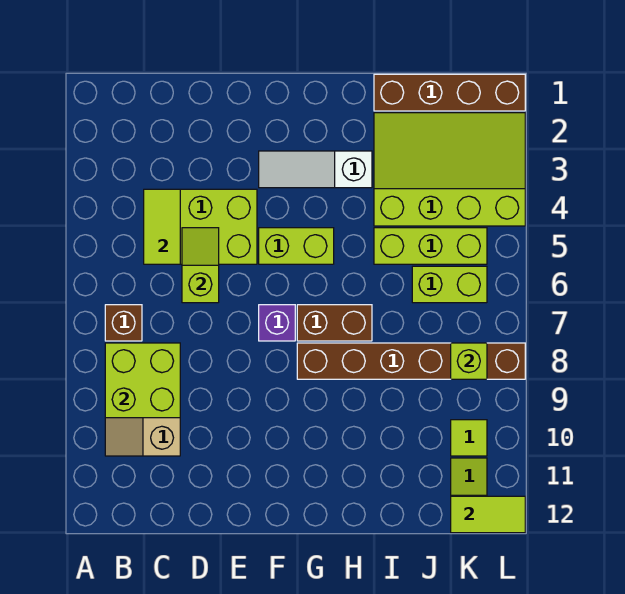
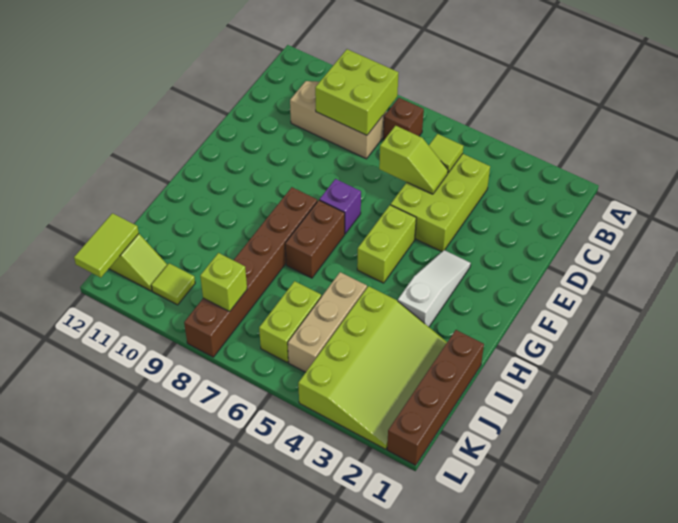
lime tile C4:C5 level 2 -> lime tile C5 level 2
lime brick I5:K5 level 1 -> tan brick I5:K5 level 1

